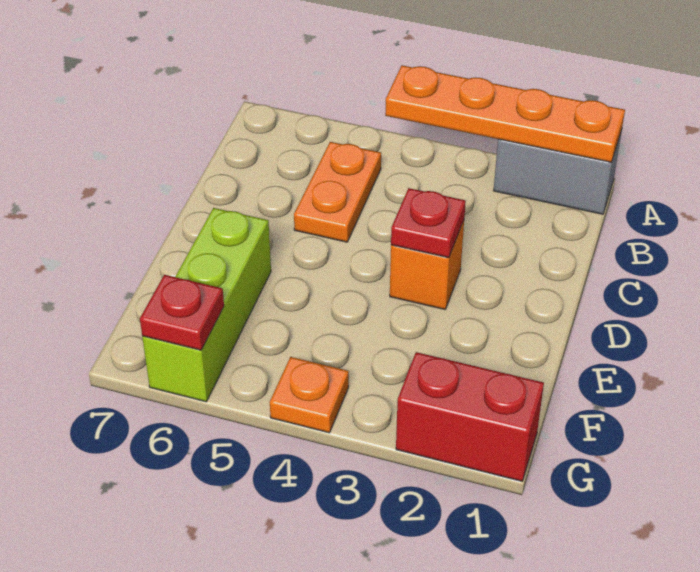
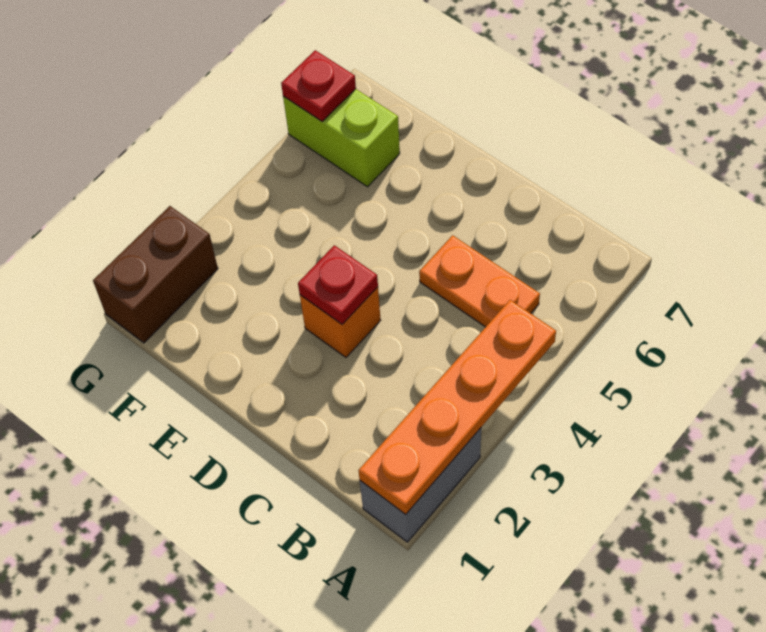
lime brick E6:G6 level 1 -> lime brick F6:G6 level 1
red brick G1:G2 level 1 -> brown brick G1:G2 level 1
orange plate G4 level 1 -> none

